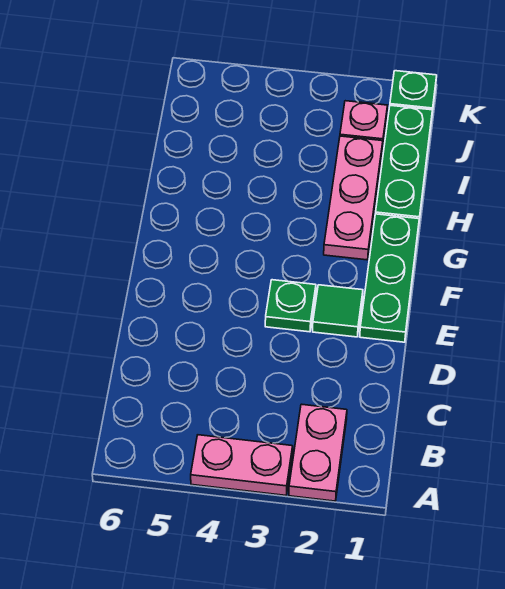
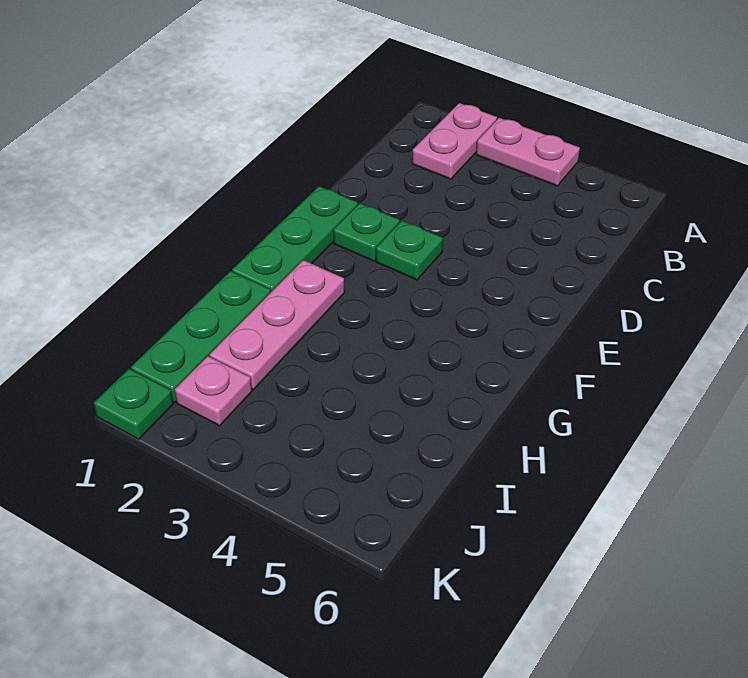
green tile E2 level 1 -> green plate E2 level 1

